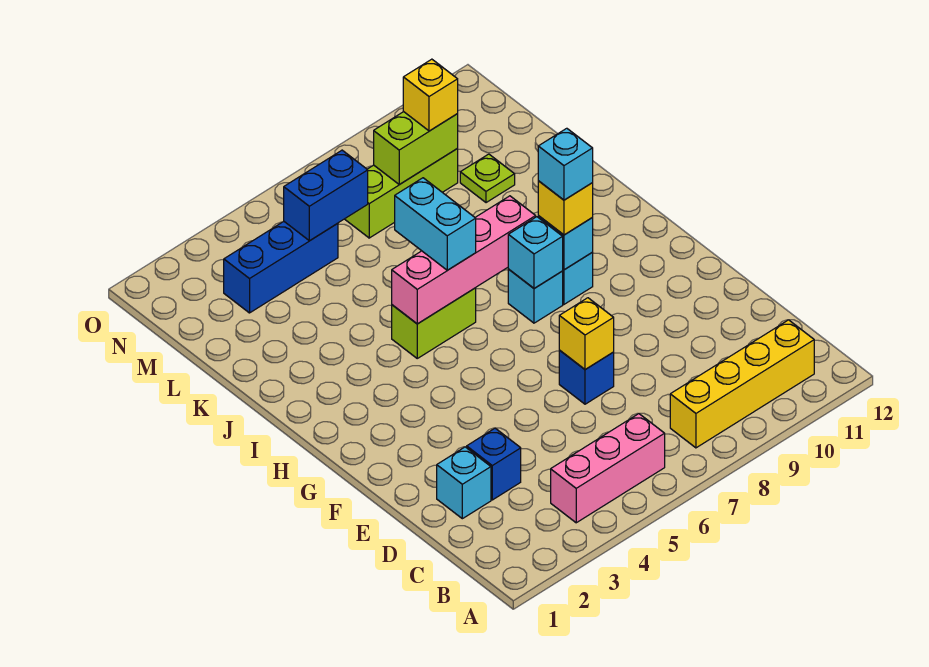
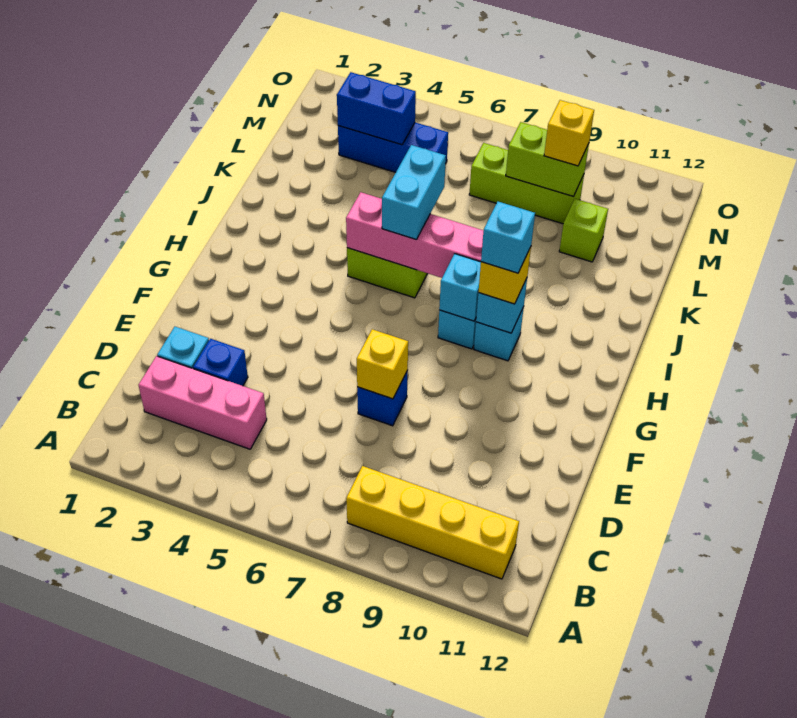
pink brick B4:B6 level 1 -> pink brick C2:C4 level 1
lime plate L10 level 1 -> lime brick L10 level 1
blue brick M5:M6 level 2 -> blue brick M3:M4 level 2

